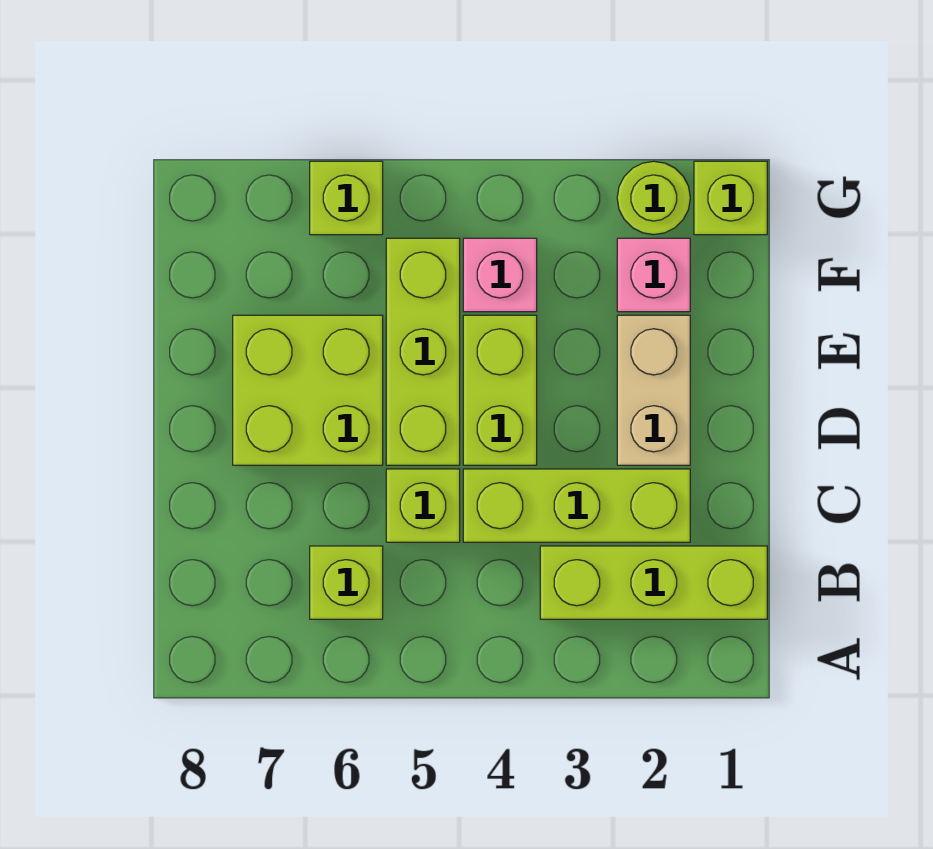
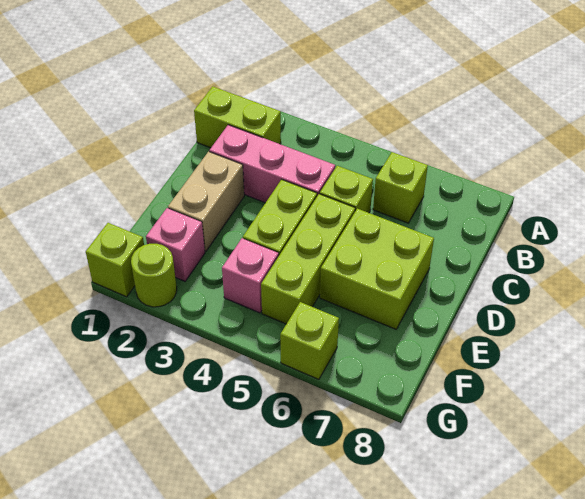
lime brick B1:B3 level 1 -> lime brick B1:B2 level 1
lime brick C2:C4 level 1 -> pink brick C2:C4 level 1

